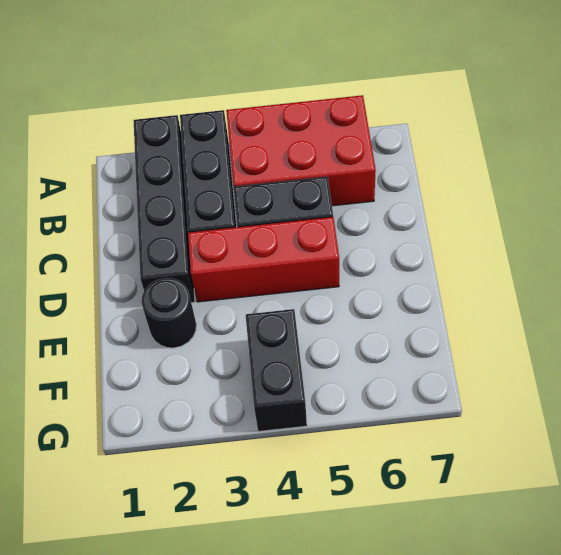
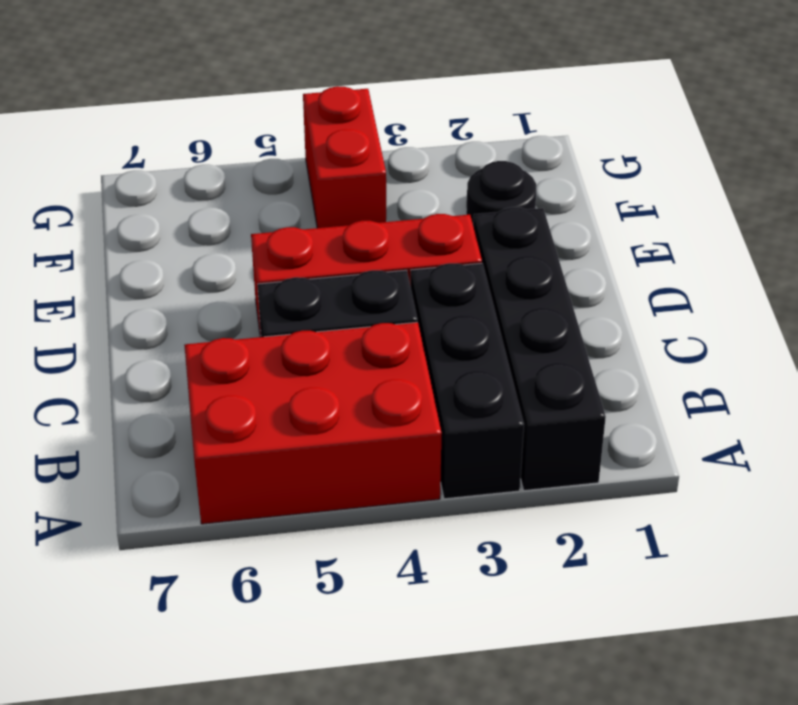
black brick F4:G4 level 1 -> red brick F4:G4 level 1

